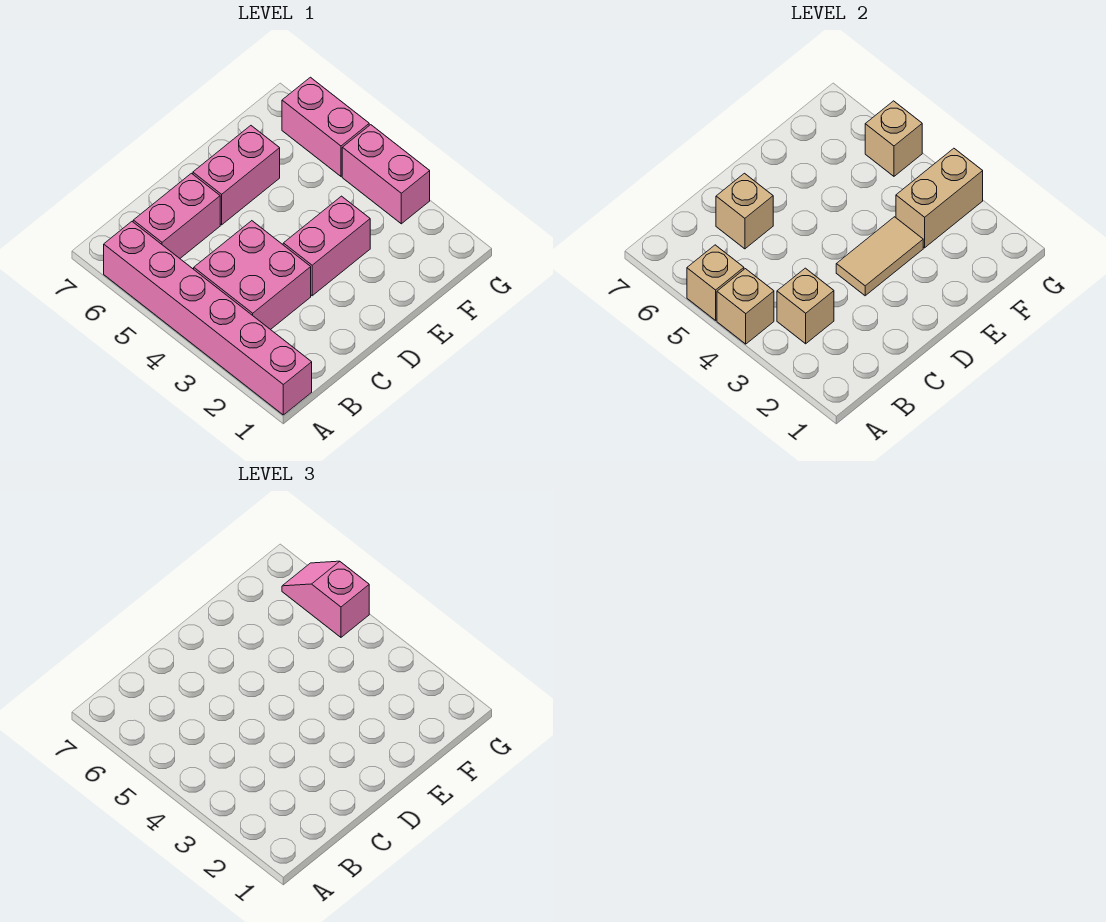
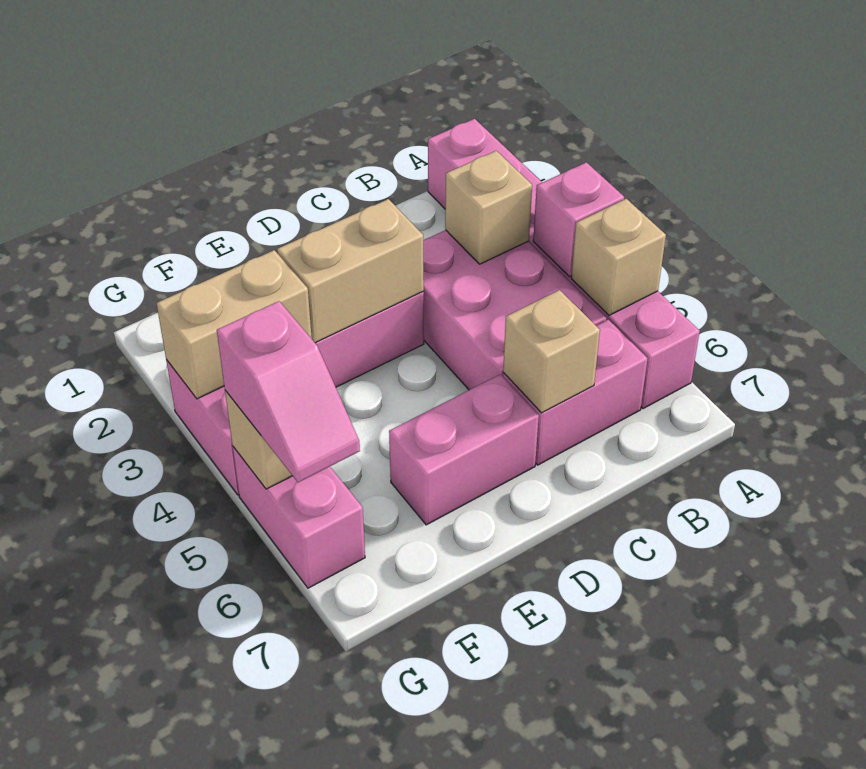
tan brick A4 level 2 -> pink brick A4 level 2
pink brick B3:C4 level 1 -> pink brick B3:C5 level 1
tan tile D3:E3 level 2 -> tan brick D3:E3 level 2

